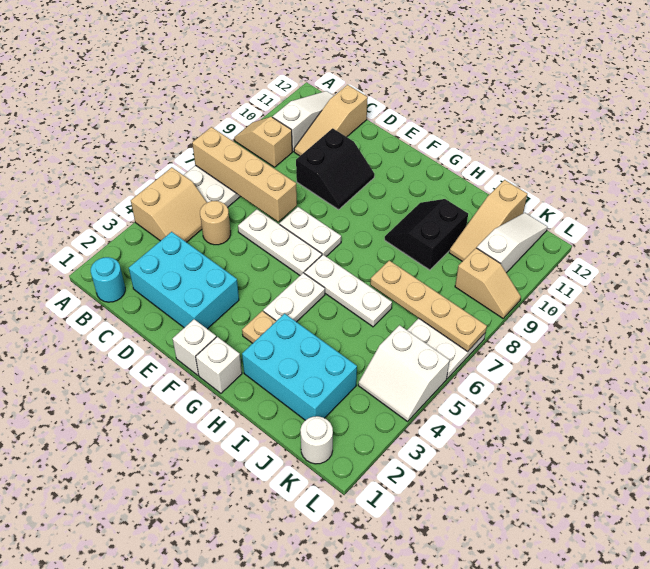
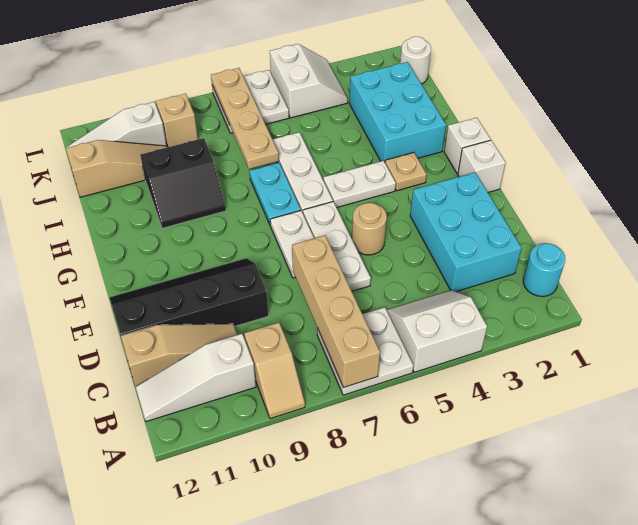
tan slope A4:B5 level 1 top A -> white slope A4:B5 level 1 top A
tan round brick C5 level 1 -> tan round brick E5 level 1
black slope D9:E10 level 1 top D -> black slope D9:E12 level 1 top D
none -> cyan plate G7:H7 level 1

